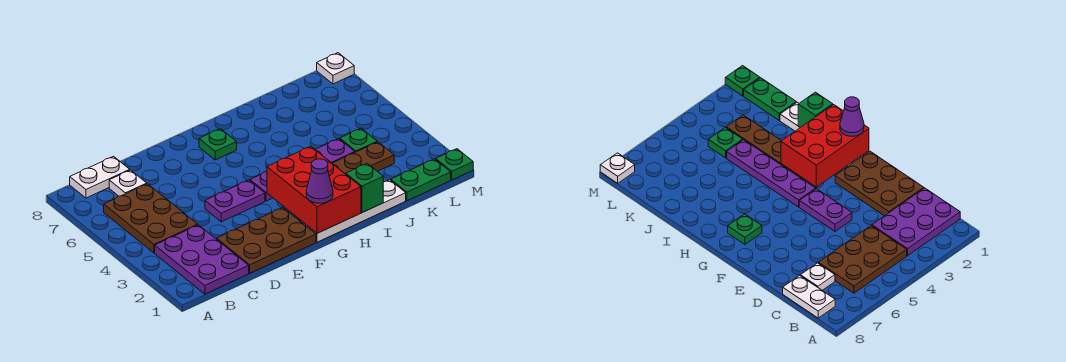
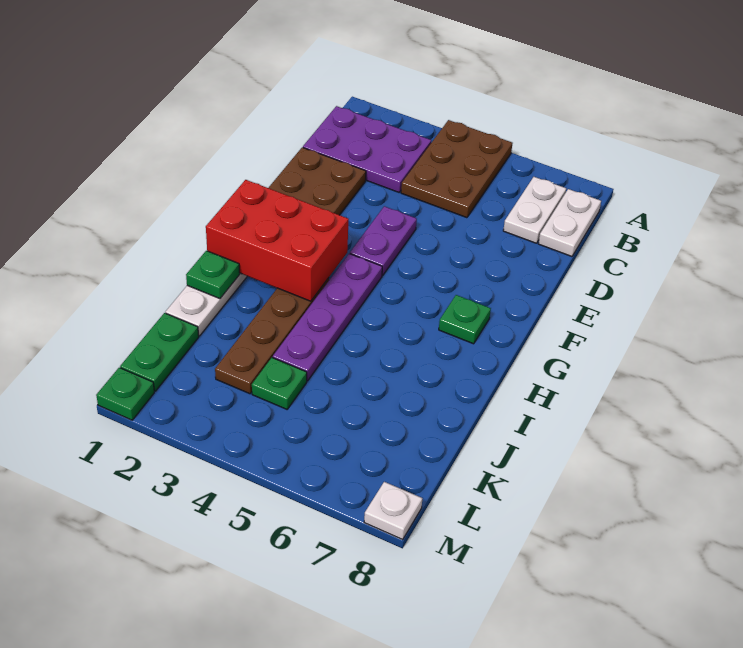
brown plate B4:C6 level 1 -> brown plate A4:C5 level 1
white plate C7 level 1 -> white plate B7:C7 level 1
purple cone G1 level 3 -> none
green brick I1 level 2 -> green plate I1 level 2

